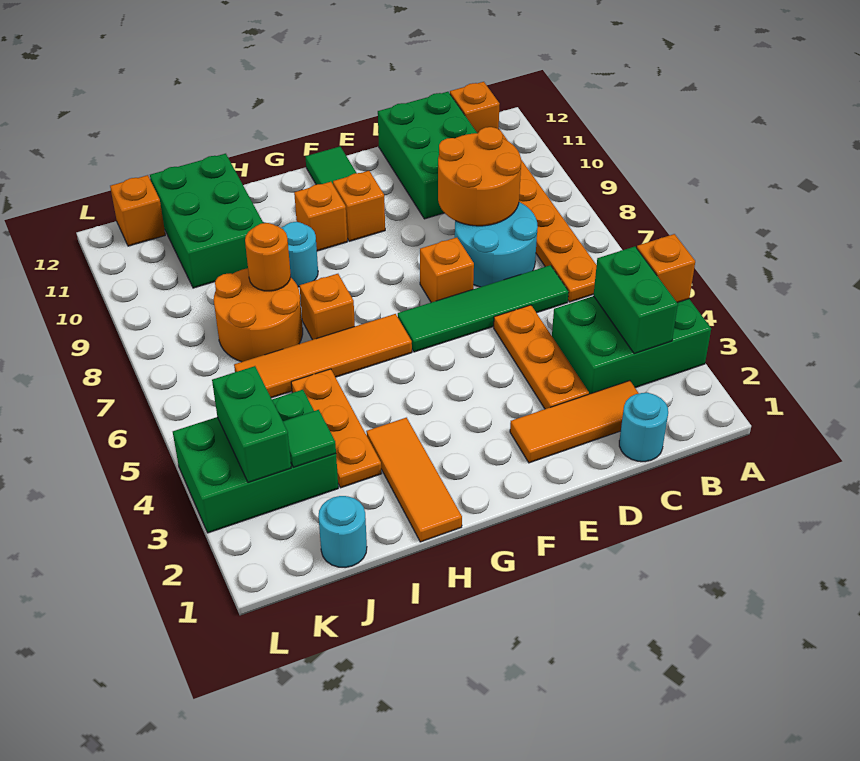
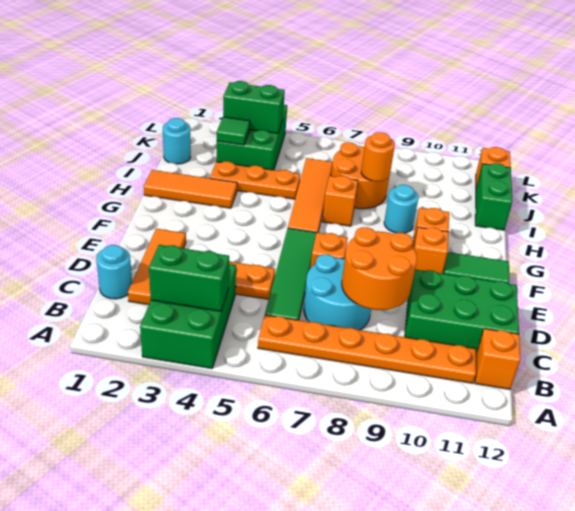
orange brick A4 level 2 -> none
green brick I10:J12 level 1 -> green brick I12:J12 level 1

